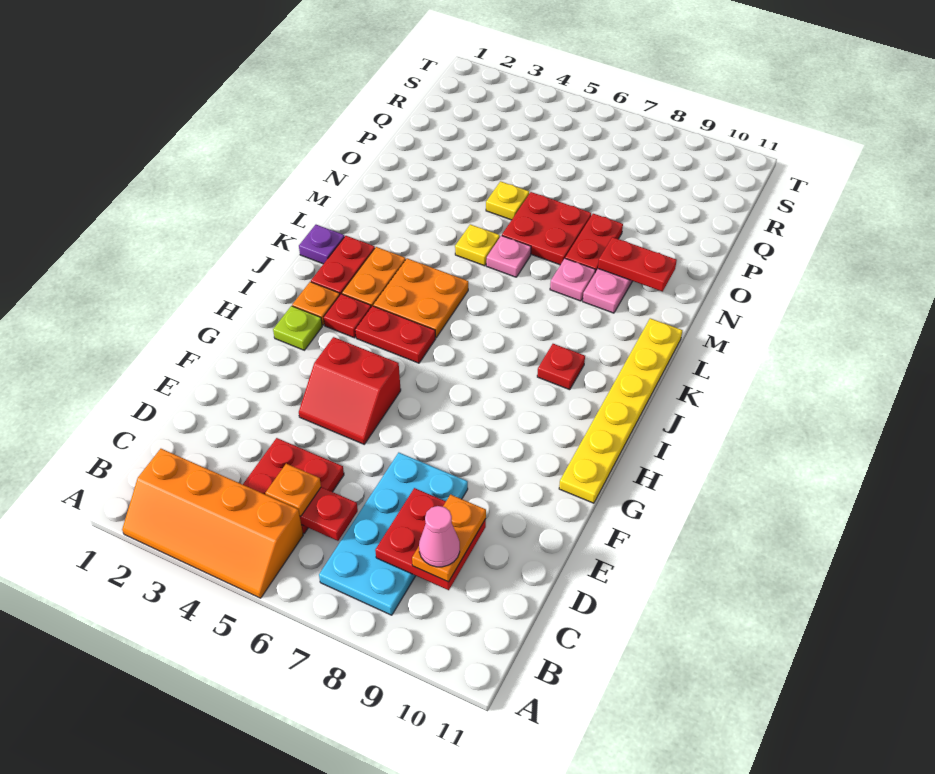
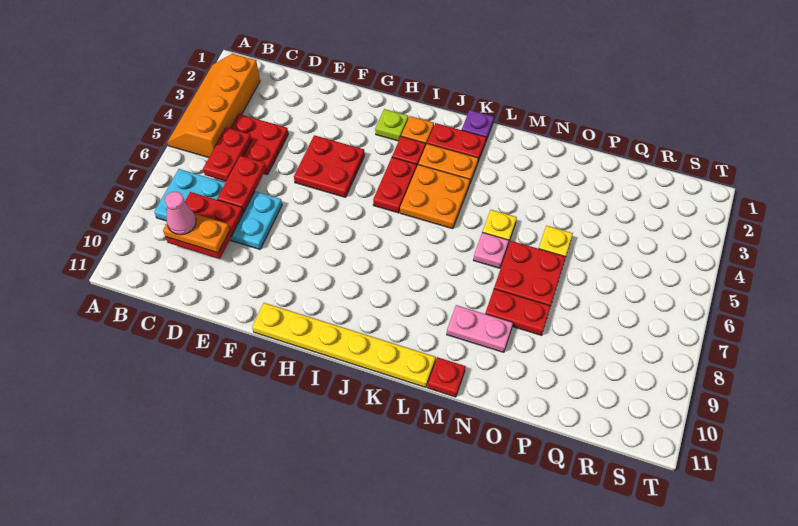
orange plate C5 level 3 -> none
red slope F4:G5 level 1 top G -> red plate F4:G5 level 1
red plate J9 level 1 -> red plate M11 level 1
pink plate M8 level 1 -> none
red plate N9:N10 level 2 -> red plate D6:D7 level 2

